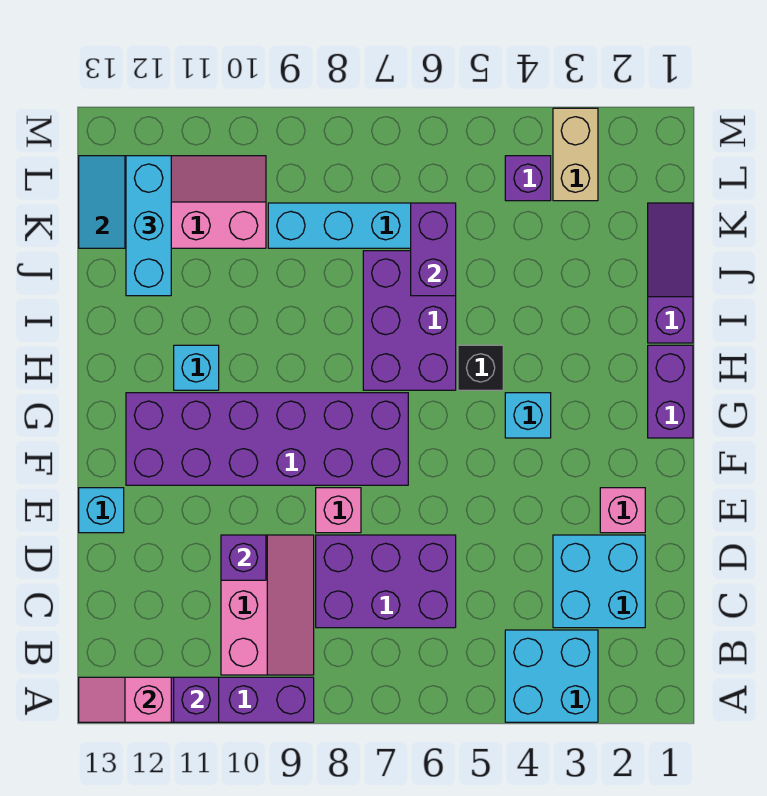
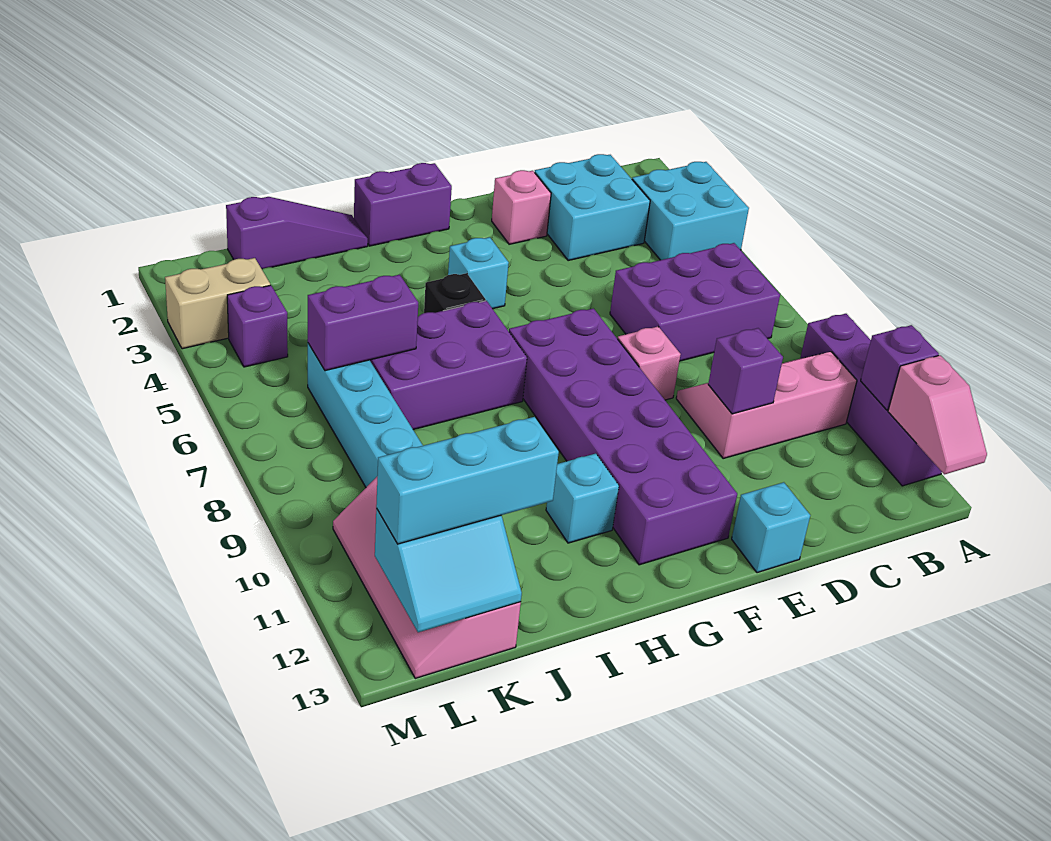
purple brick C6:D8 level 1 -> purple brick B6:D7 level 1
purple slope I1:K1 level 1 top I -> purple slope I1:K1 level 1 top K

